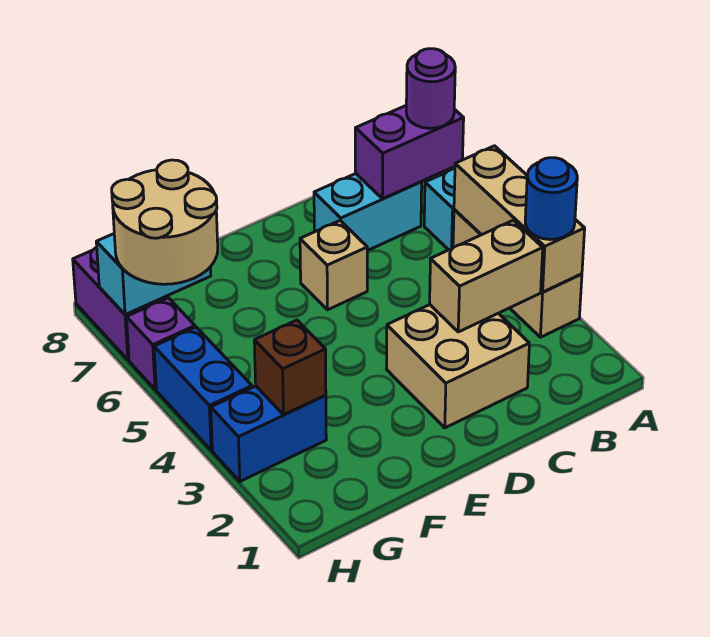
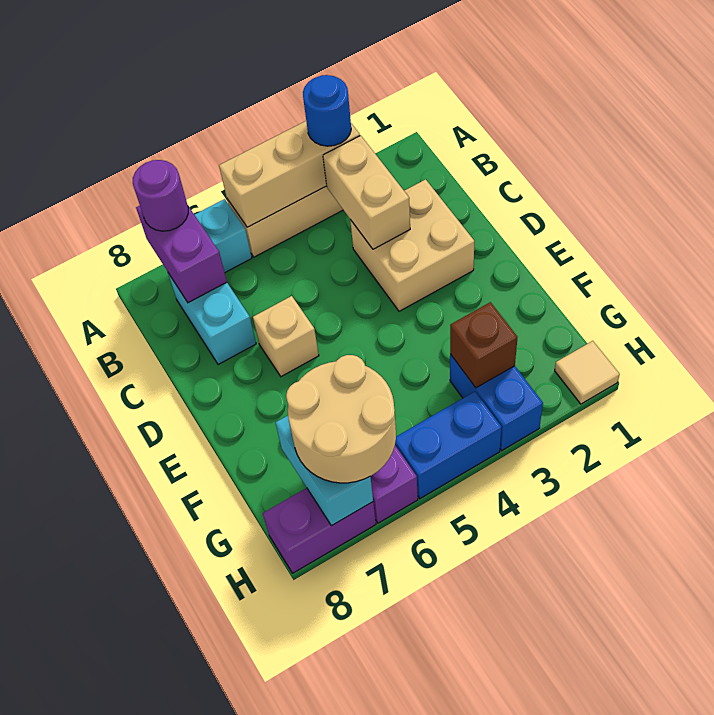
none -> tan tile H1 level 1

